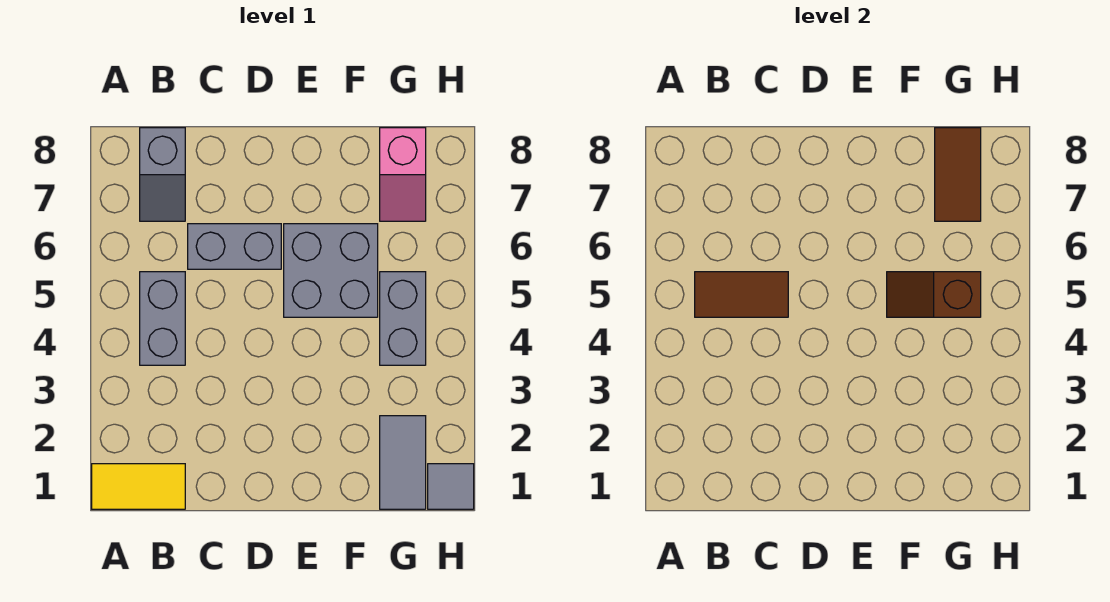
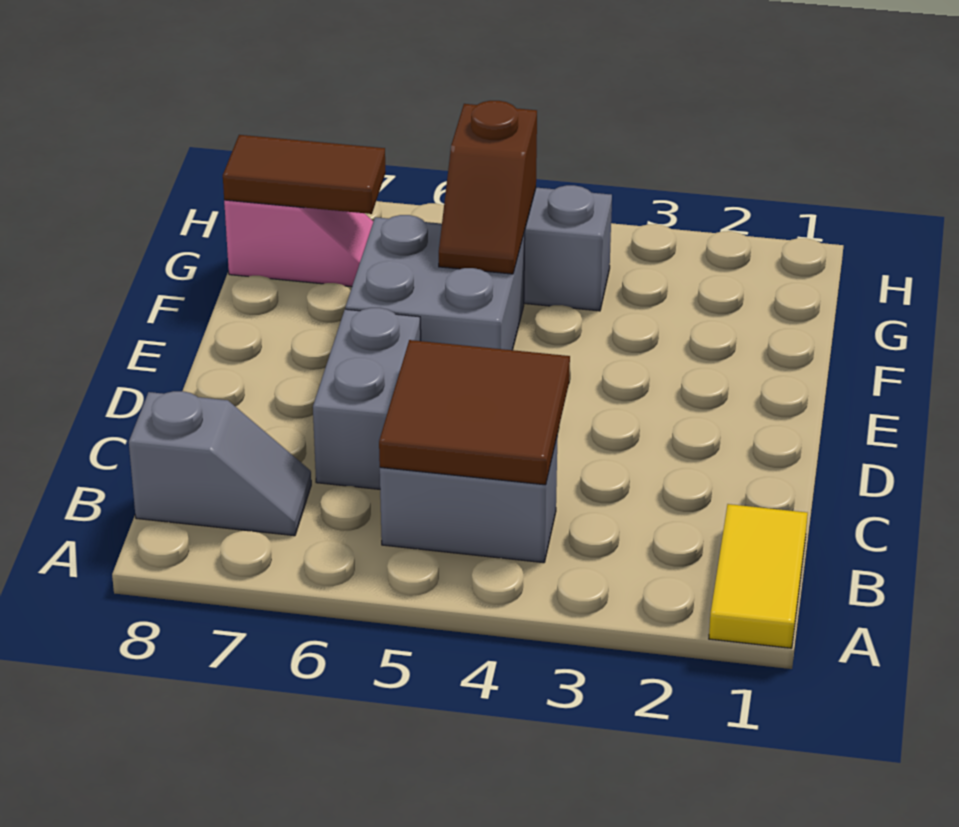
brown tile B5:C5 level 2 -> brown tile B4:C5 level 2
grey tile G1:G2 level 1 -> none
grey tile H1 level 1 -> none

